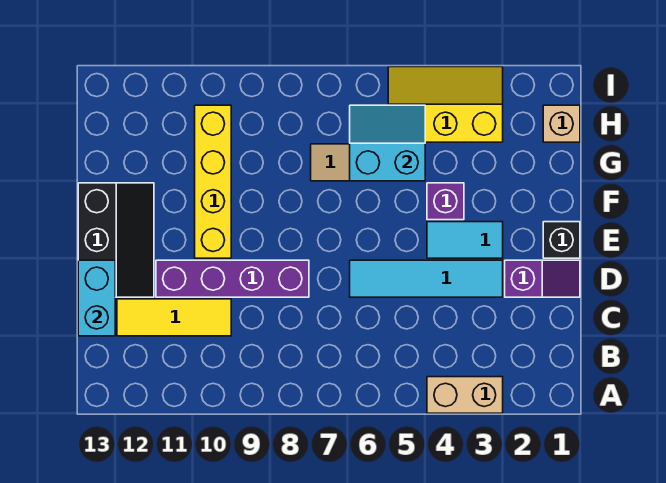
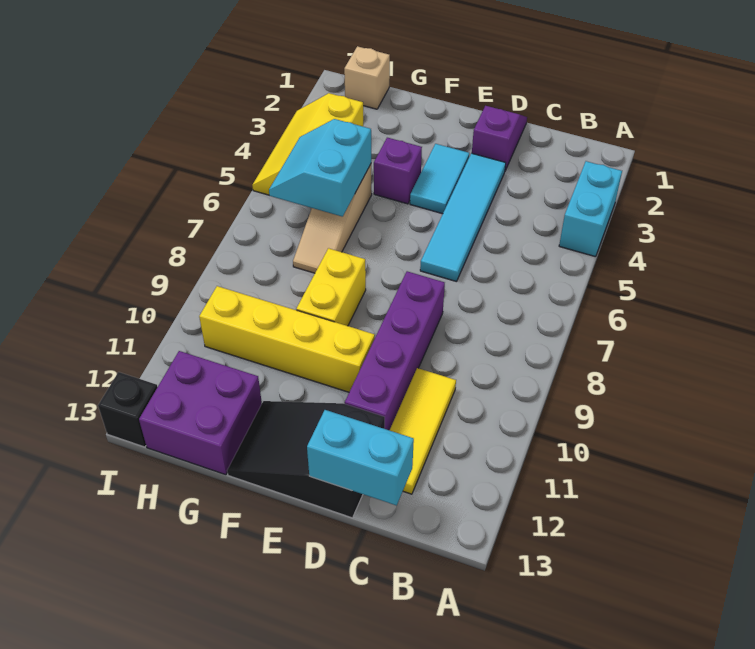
tan brick A3:A4 level 1 -> cyan brick A3:A4 level 1
black slope D12:F13 level 1 top 13 -> black slope D12:F13 level 1 top D
black brick E1 level 1 -> black brick I13 level 1
none -> yellow brick F8:F9 level 1
none -> purple brick G12:H13 level 1

